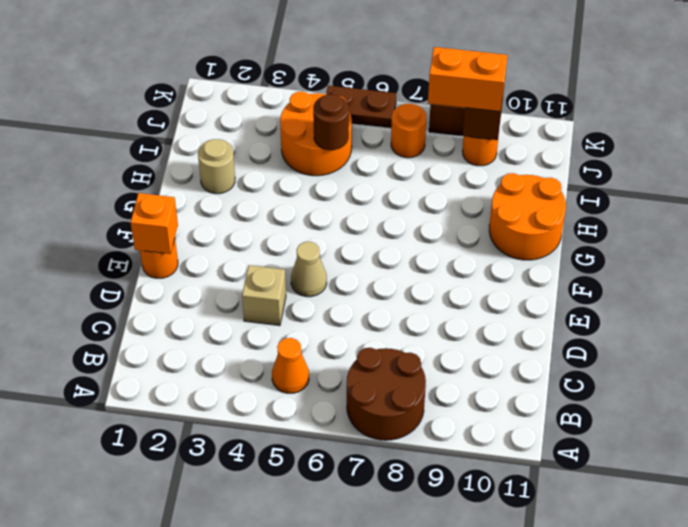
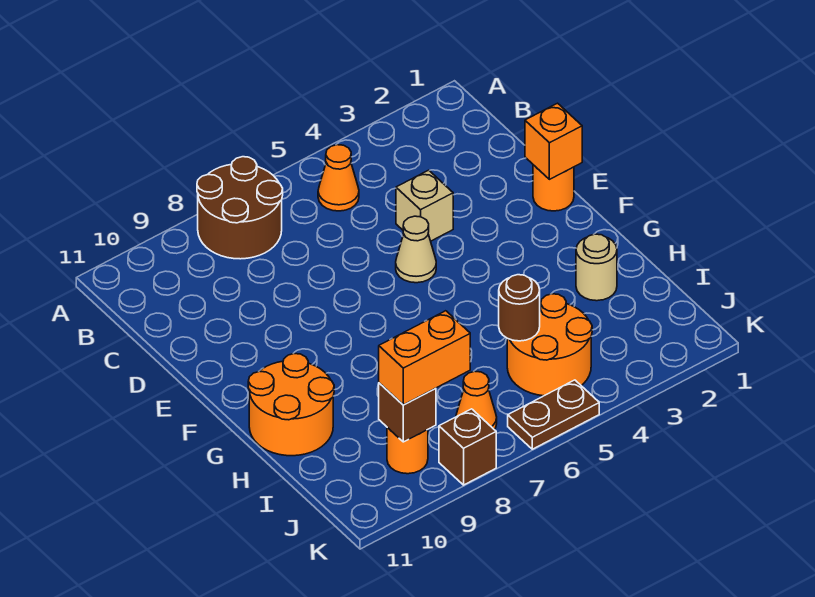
orange round brick J7 level 1 -> orange cone J7 level 1

